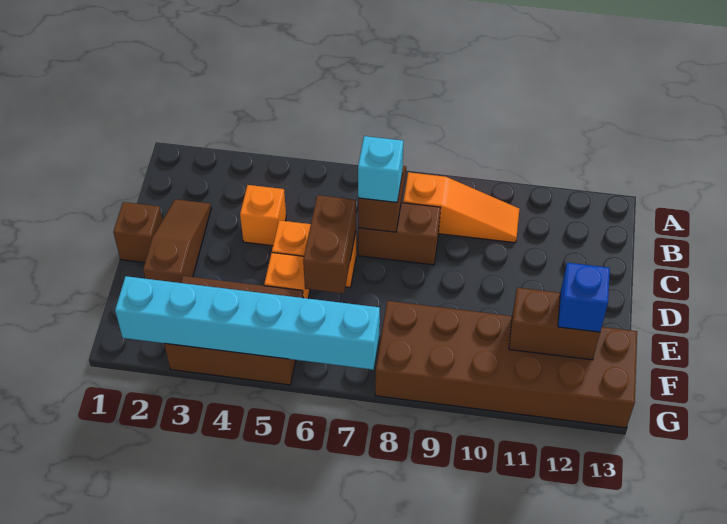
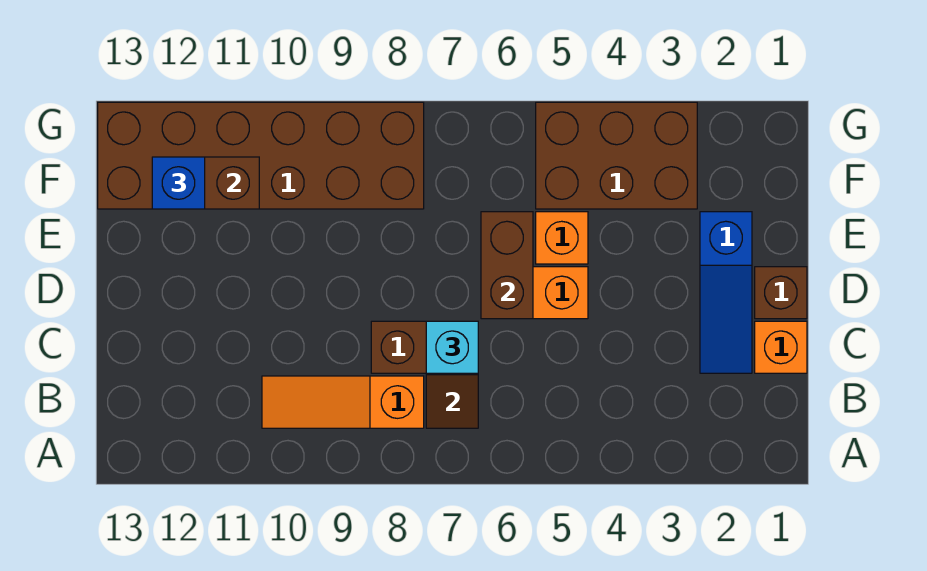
brown slope C2:E2 level 1 top E -> blue slope C2:E2 level 1 top E
orange brick C4 level 1 -> orange brick C1 level 1
cyan brick G2:G7 level 2 -> none

